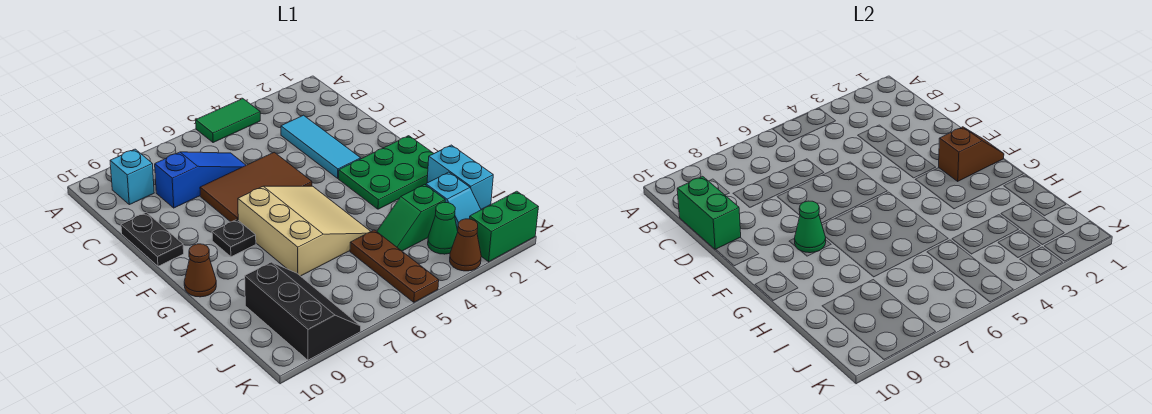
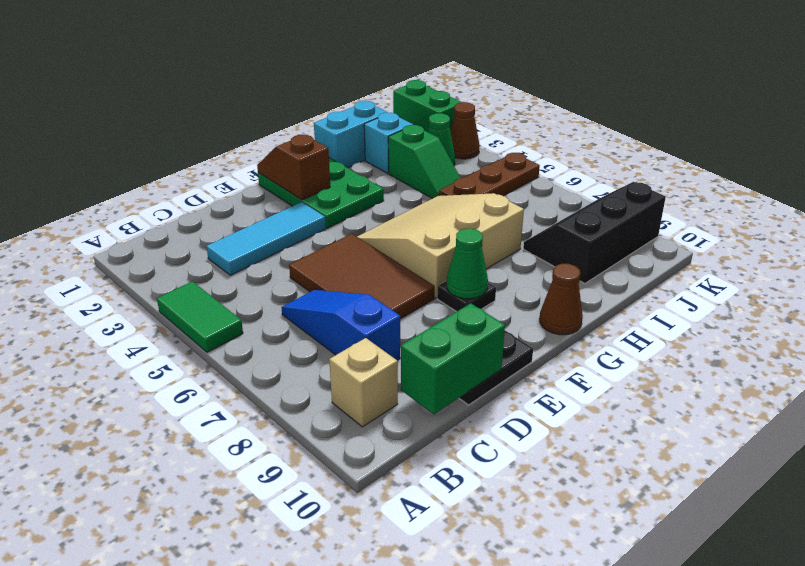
cyan brick B9 level 1 -> tan brick B9 level 1

